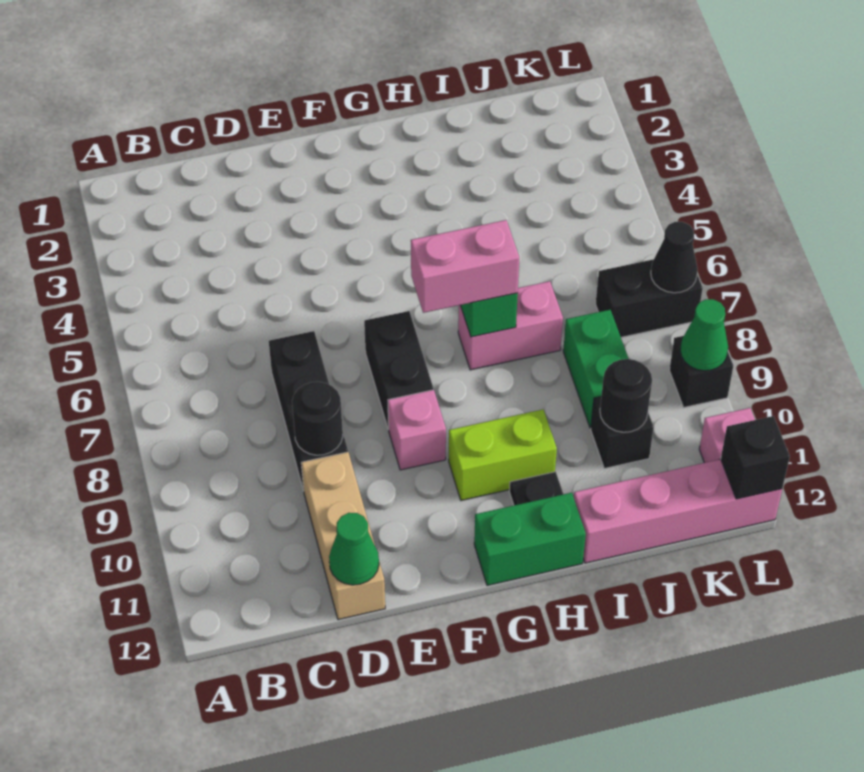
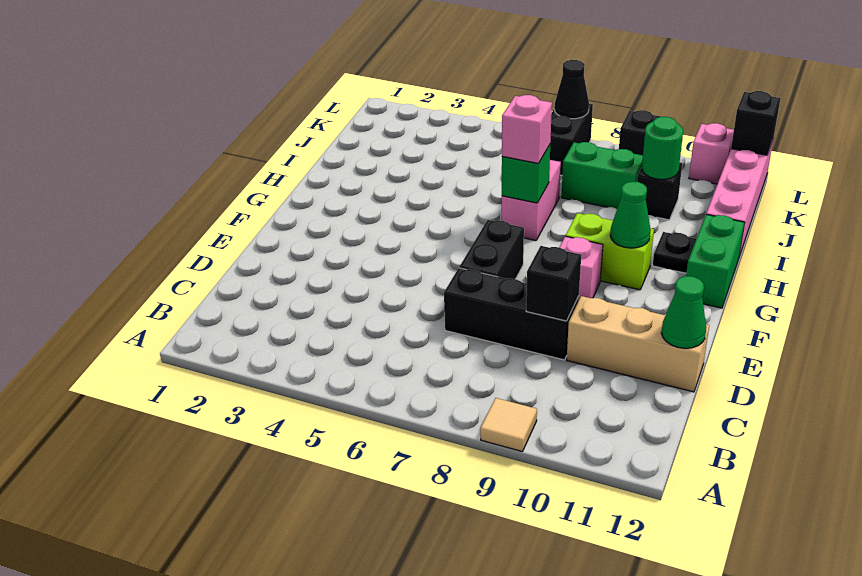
none -> tan tile A9 level 1
black round brick D9 level 2 -> black brick D9 level 2
black brick F7:F8 level 1 -> black brick E7:F7 level 1
pink brick G7:H7 level 3 -> pink brick H7 level 3
lime brick G10:H10 level 1 -> lime brick G9:G10 level 1
black round brick J10 level 2 -> green round brick J10 level 2
green cone L9 level 2 -> green cone G10 level 2

